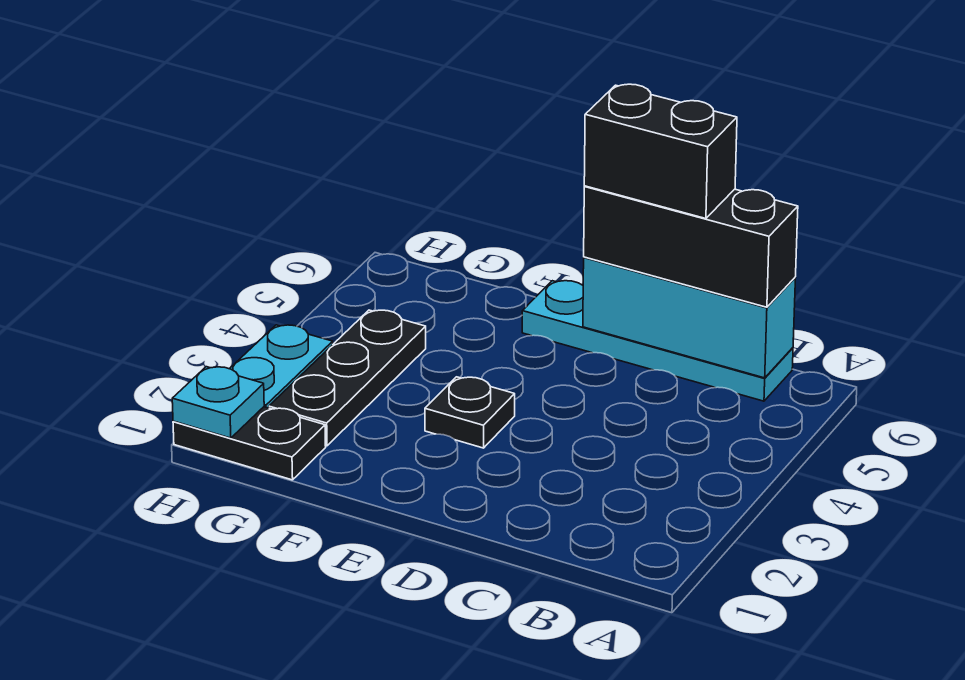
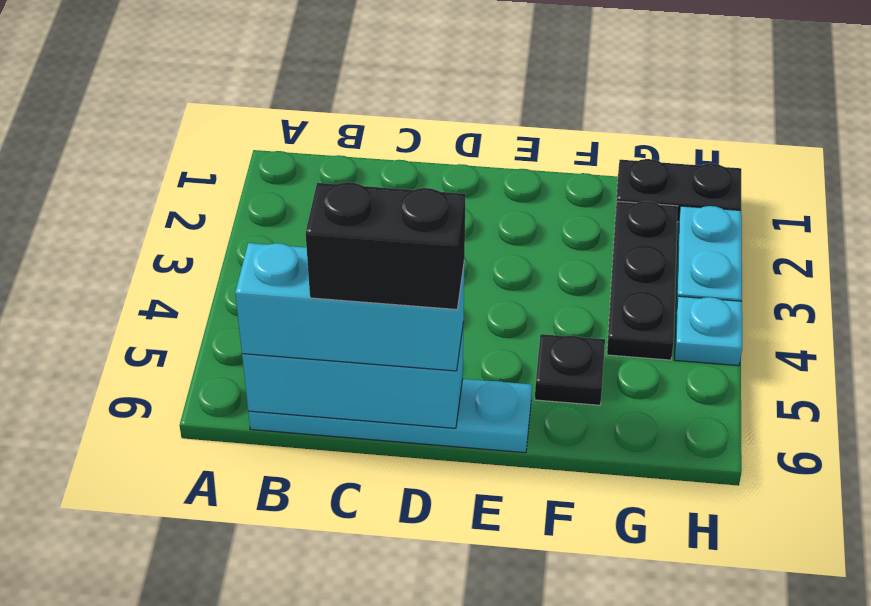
black brick B6:D6 level 3 -> cyan brick B6:D6 level 3
black plate E3 level 1 -> black plate F5 level 1
cyan plate H1 level 2 -> cyan plate H4 level 1

